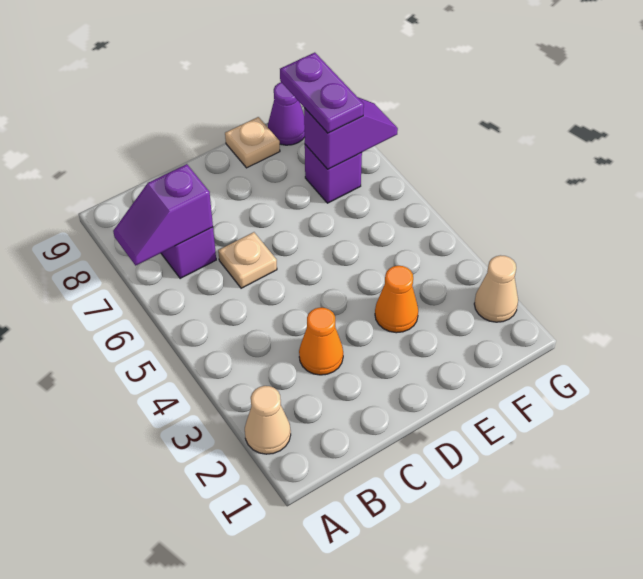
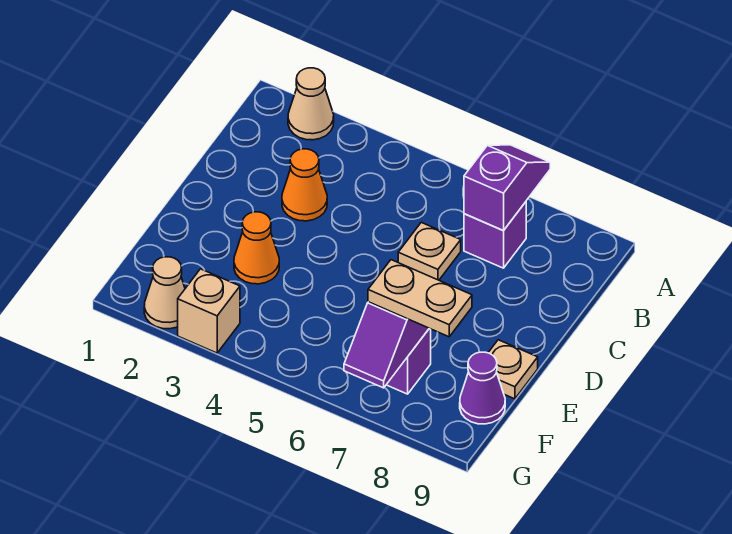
purple plate F7:F8 level 3 -> tan plate F7:F8 level 3
none -> tan brick G3 level 1

